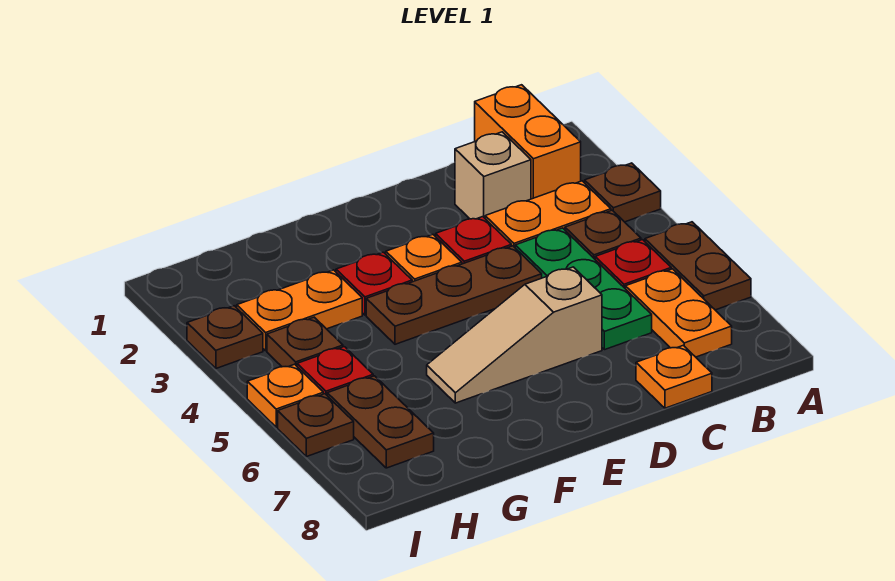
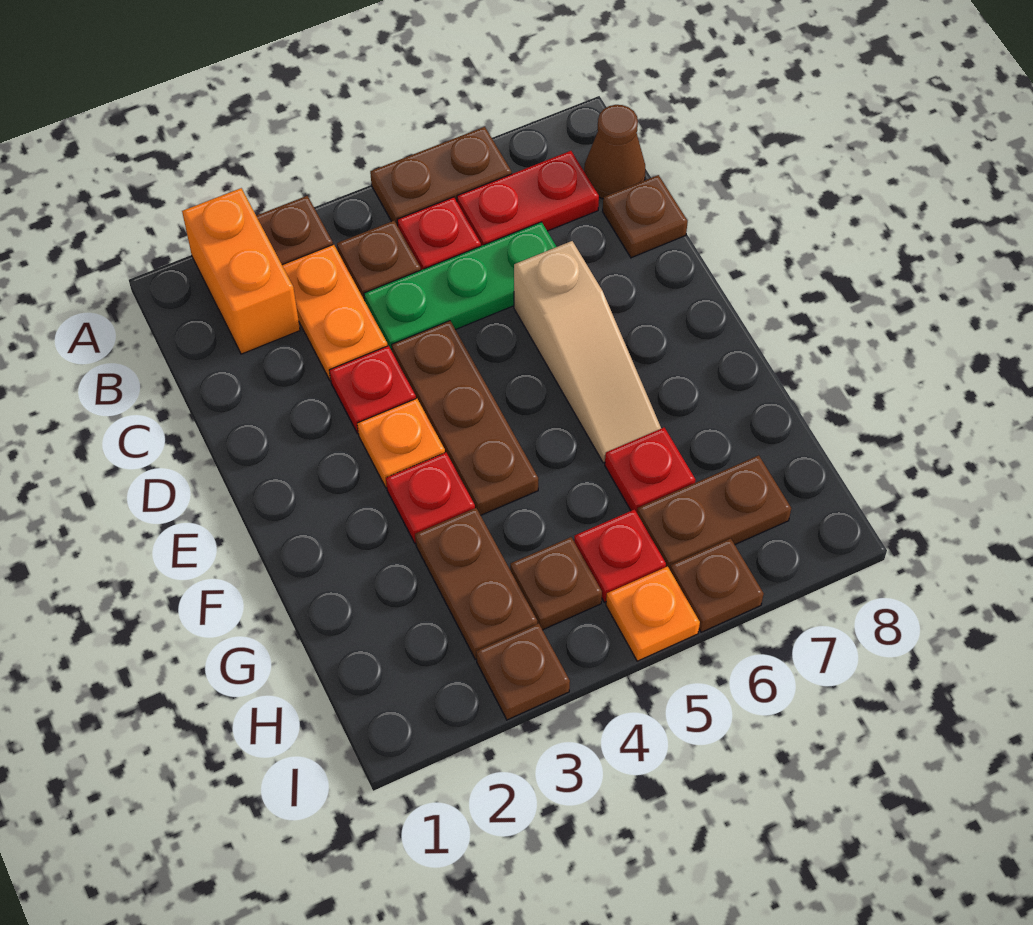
orange brick B1:B2 level 1 -> orange brick A2:B2 level 1
orange plate B6:B7 level 1 -> red plate B6:B7 level 1
none -> brown cone B8 level 1
tan brick C2 level 1 -> none
orange plate C8 level 1 -> brown plate C8 level 1
orange plate G3:H3 level 1 -> brown plate G3:H3 level 1
none -> red plate G6 level 1

